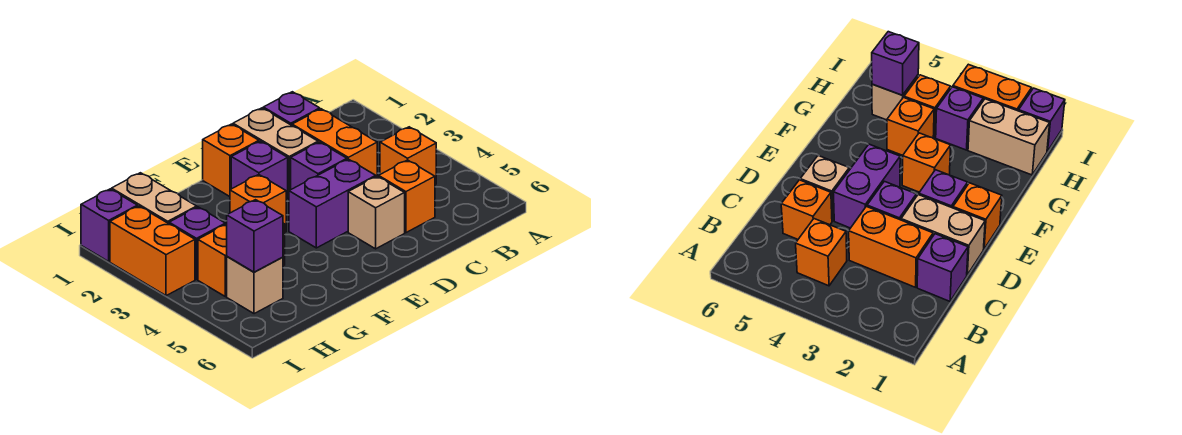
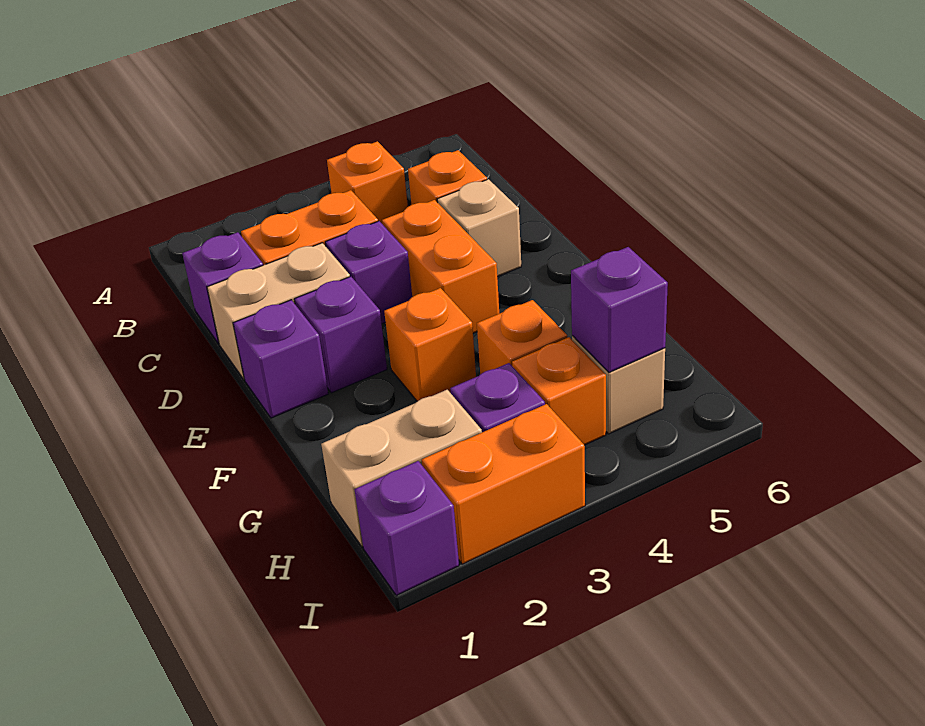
purple brick D4:E4 level 1 -> orange brick D4:E4 level 1
orange brick E1 level 1 -> purple brick E1 level 1

